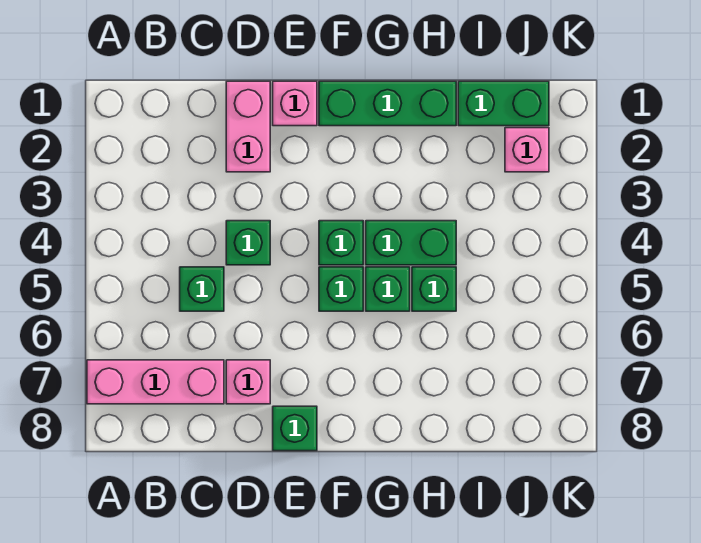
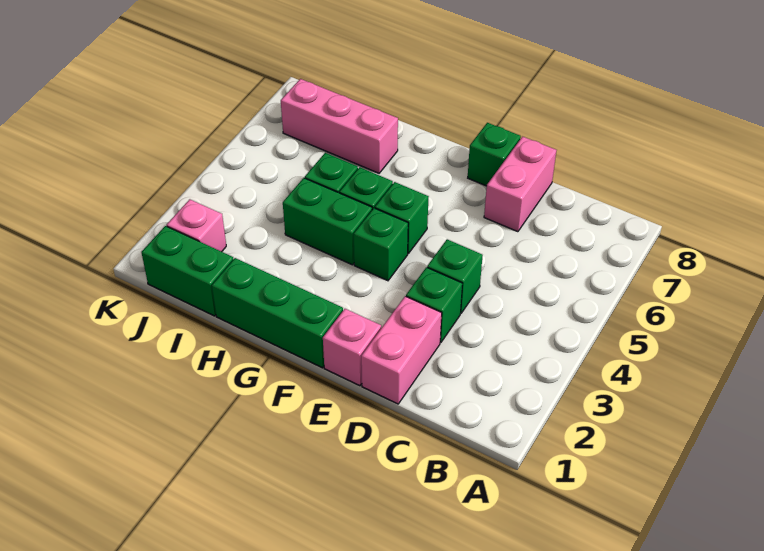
pink brick A7:C7 level 1 -> pink brick H7:J7 level 1
green brick C5 level 1 -> green brick D3 level 1
pink brick D7 level 1 -> pink brick D7:D8 level 1

